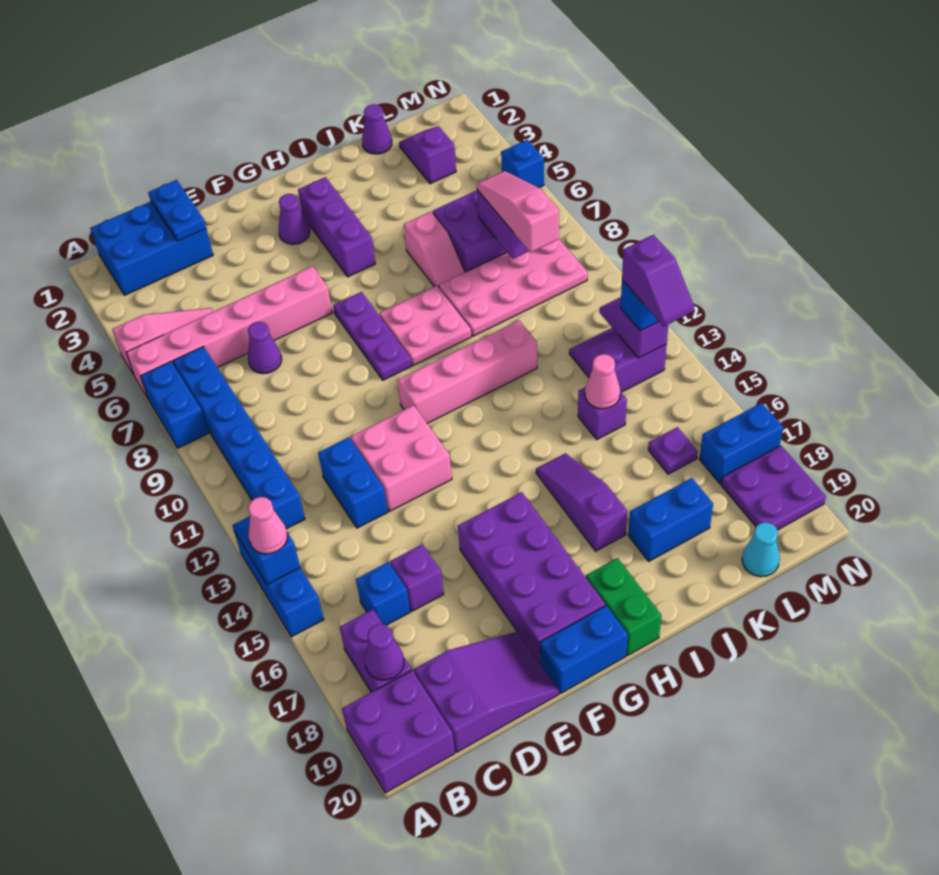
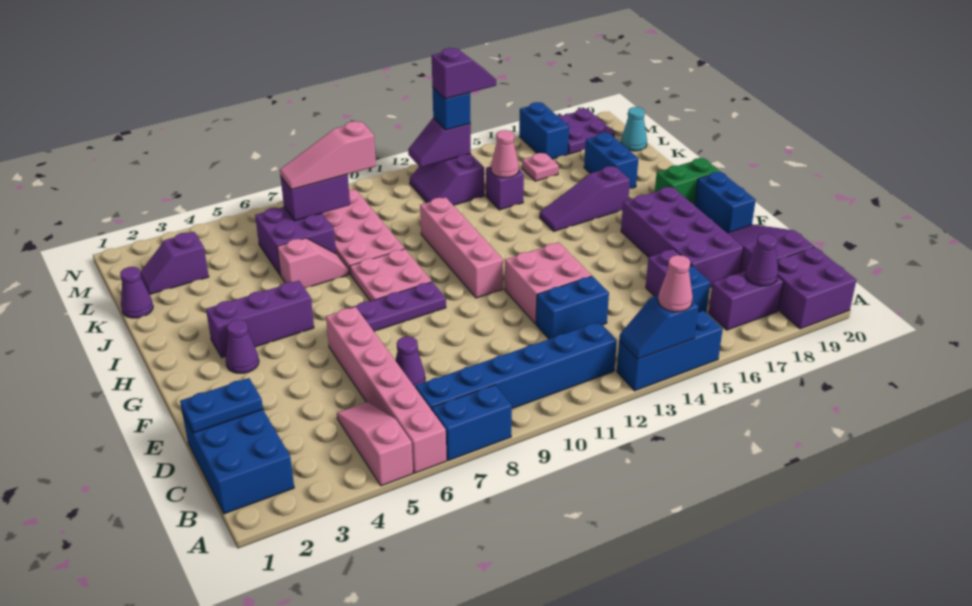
purple brick F16:G19 level 1 -> purple brick D17:G18 level 1
purple plate L16 level 1 -> pink plate L16 level 1
blue brick N5 level 1 -> none

